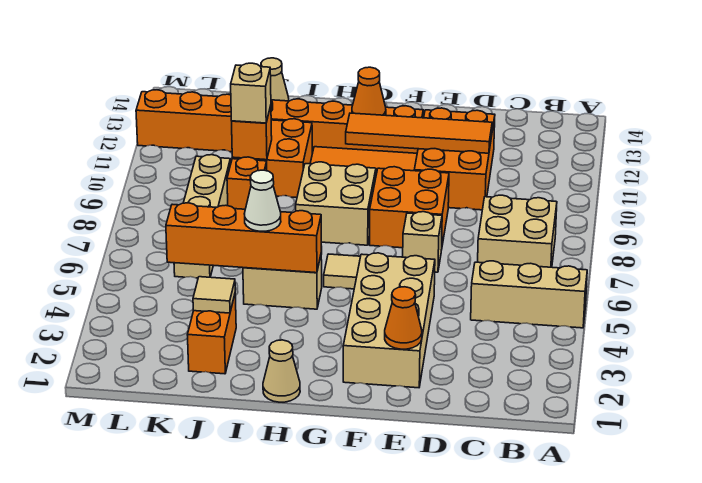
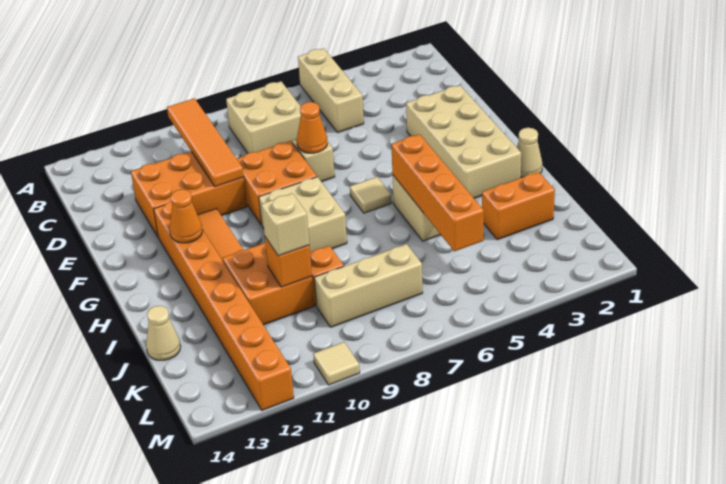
orange tile D11:G11 level 2 -> orange tile B10:E10 level 2
tan brick E2:F5 level 1 -> tan brick E2:H3 level 1
orange cone E2 level 2 -> orange cone E7 level 2
white cone I5 level 3 -> none
tan tile J3 level 2 -> tan tile M10 level 1
tan brick K6:K9 level 1 -> tan brick K7:K9 level 1

